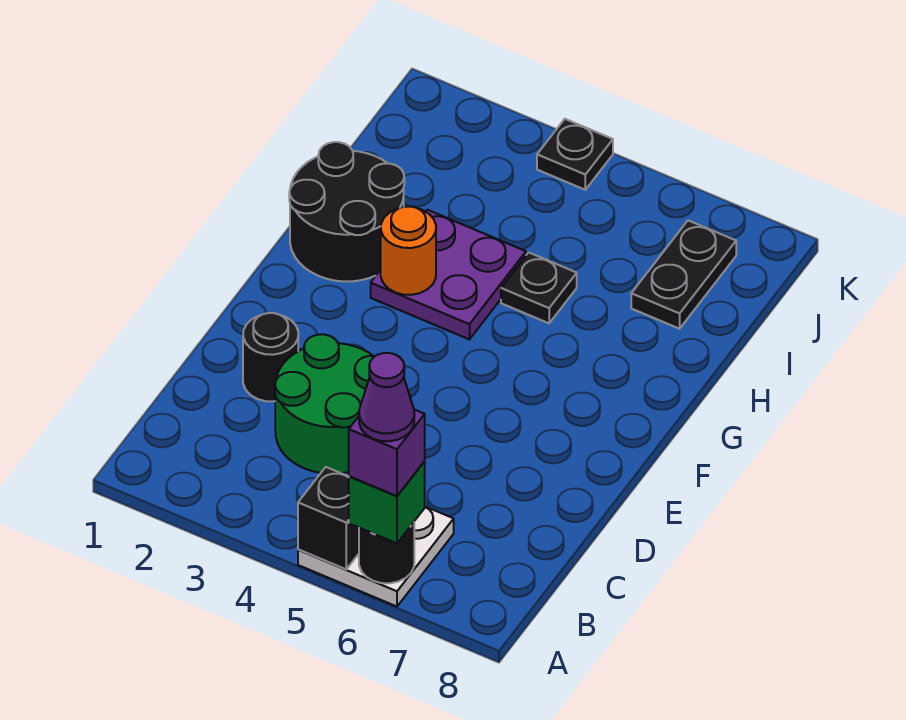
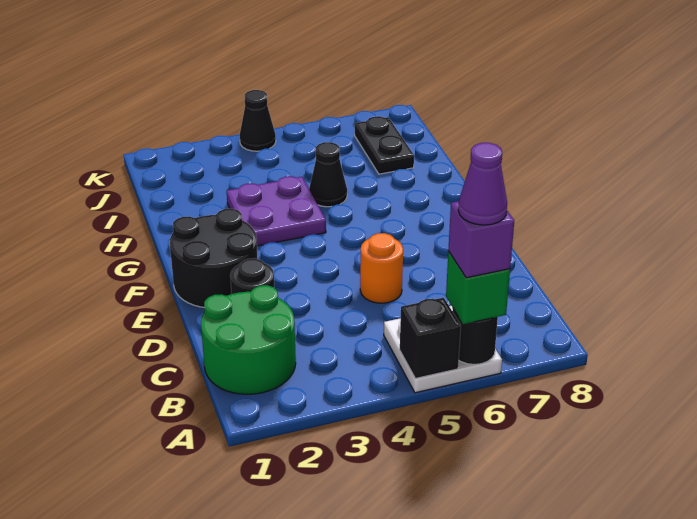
green round brick C3:D4 level 1 -> green round brick B1:C2 level 1
black round brick G1:H2 level 1 -> black round brick E1:F2 level 1
orange round brick G3 level 2 -> orange round brick D5 level 1
black plate H5 level 1 -> black cone H5 level 1
black plate K4 level 1 -> black cone K4 level 1

